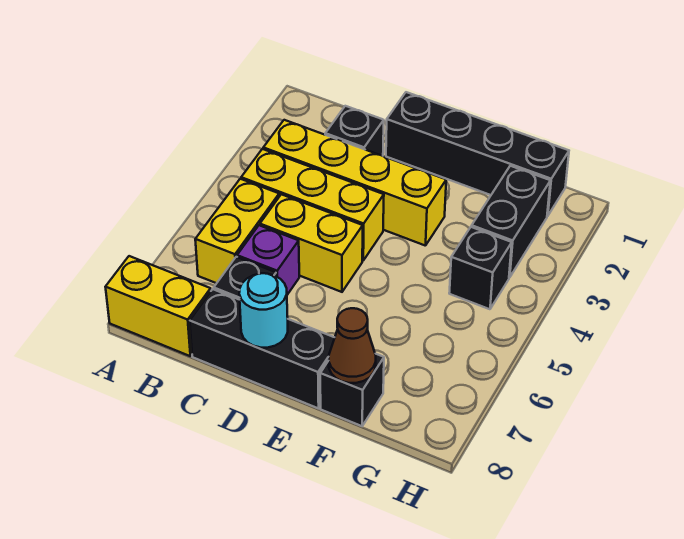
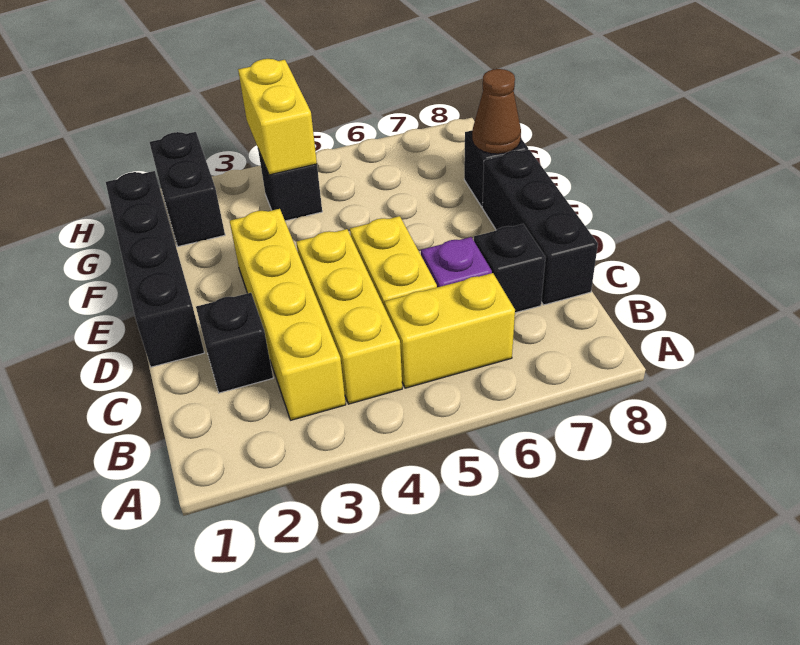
yellow brick A8:B8 level 1 -> yellow brick G4:H4 level 2
cyan round brick D8 level 2 -> none
black brick G2:G3 level 1 -> black brick G2:H2 level 1

